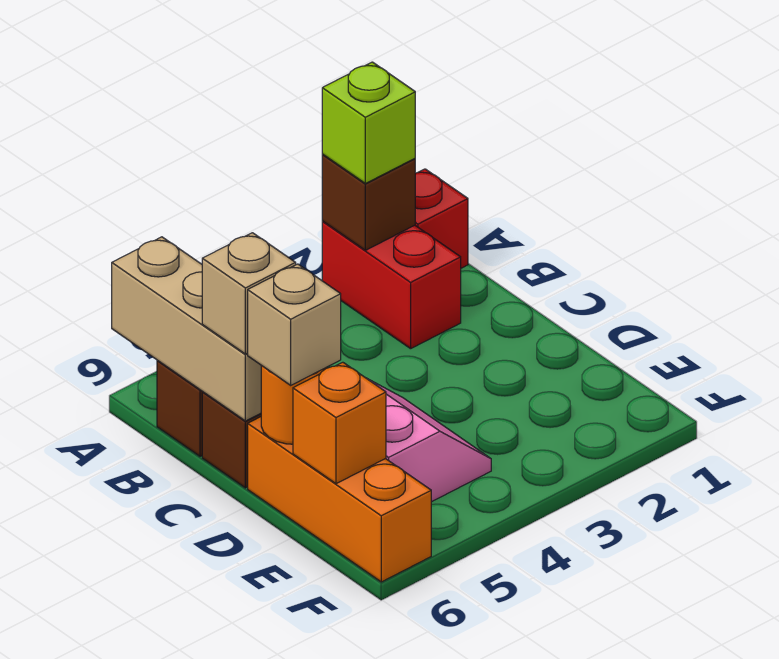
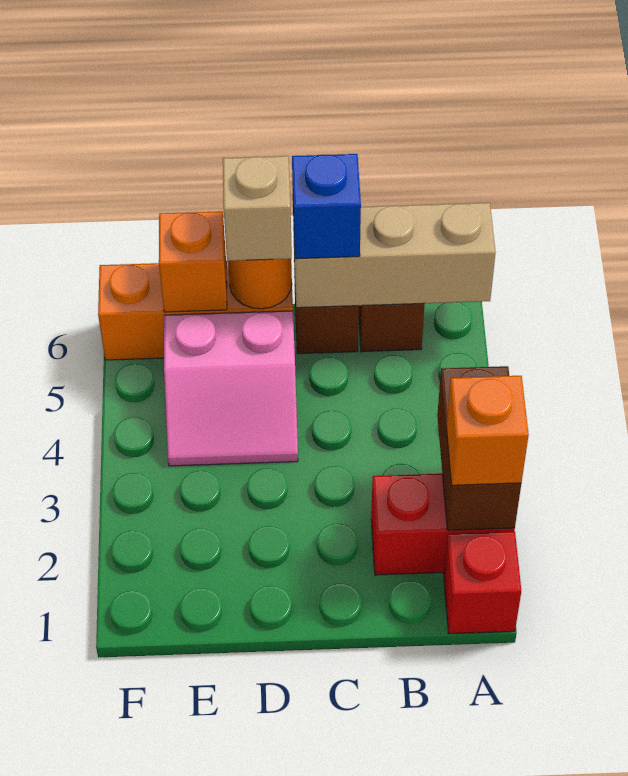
brown brick A2 level 2 -> brown brick A2:A3 level 2
lime brick A2 level 3 -> orange brick A2 level 3
tan brick C6 level 3 -> blue brick C6 level 3

